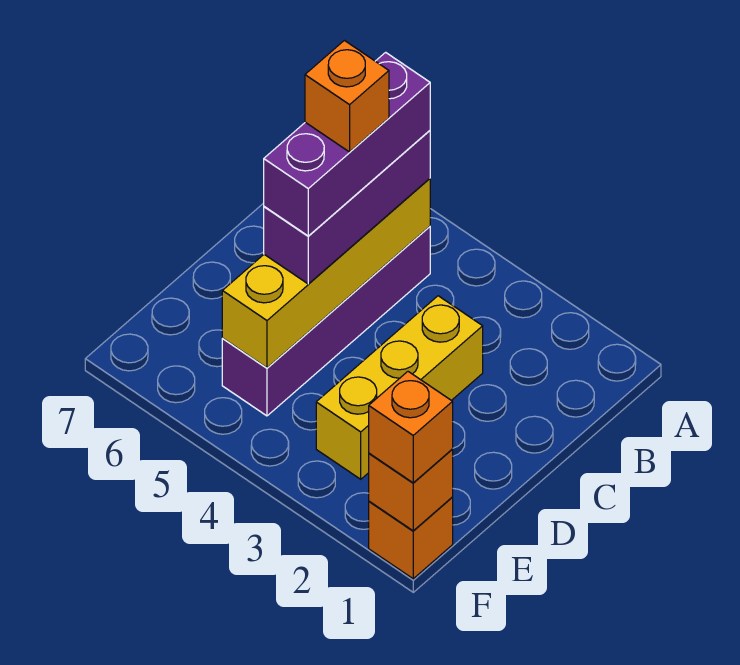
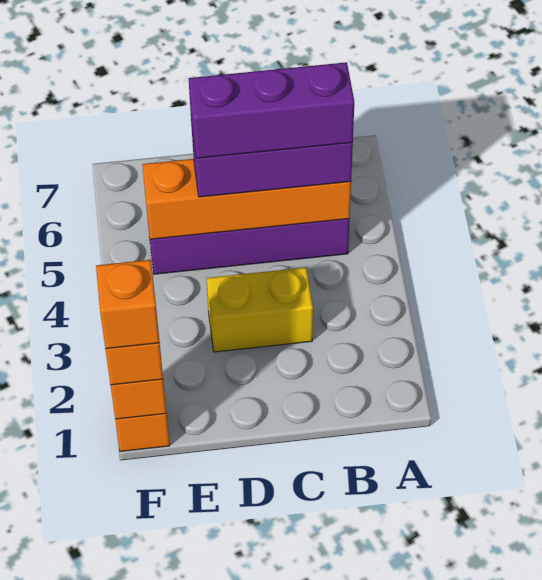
yellow brick B5:E5 level 2 -> orange brick B5:E5 level 2
yellow brick C3:E3 level 1 -> yellow brick C3:D3 level 1
orange brick C5 level 5 -> orange brick F1 level 4

